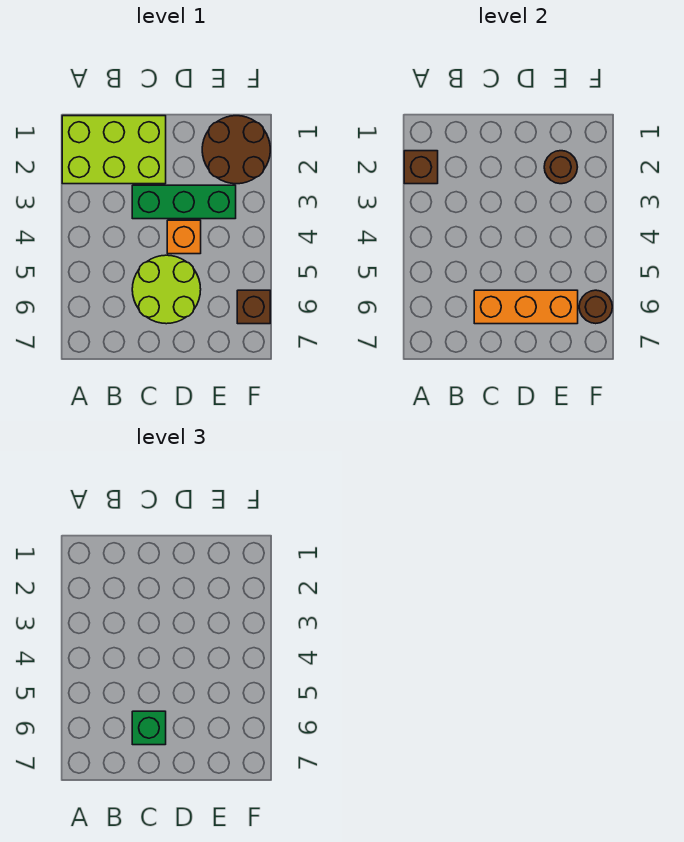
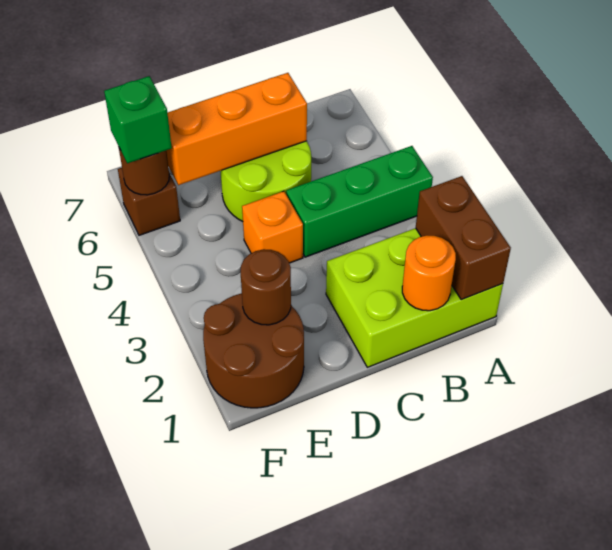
brown brick A2 level 2 -> brown brick A1:A2 level 2
none -> orange round brick B1 level 2
green brick C3:E3 level 1 -> green brick A4:C4 level 1
green brick C6 level 3 -> green brick F6 level 3

